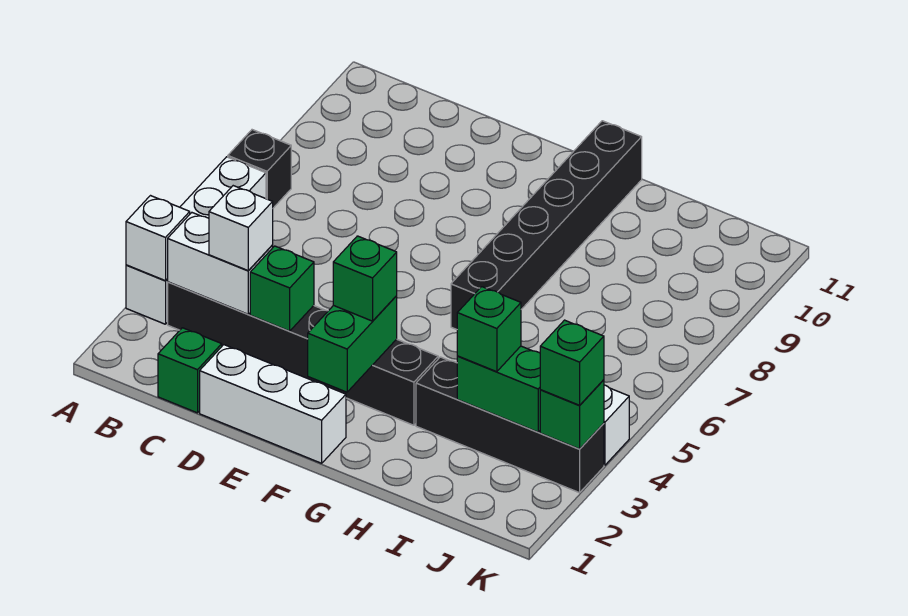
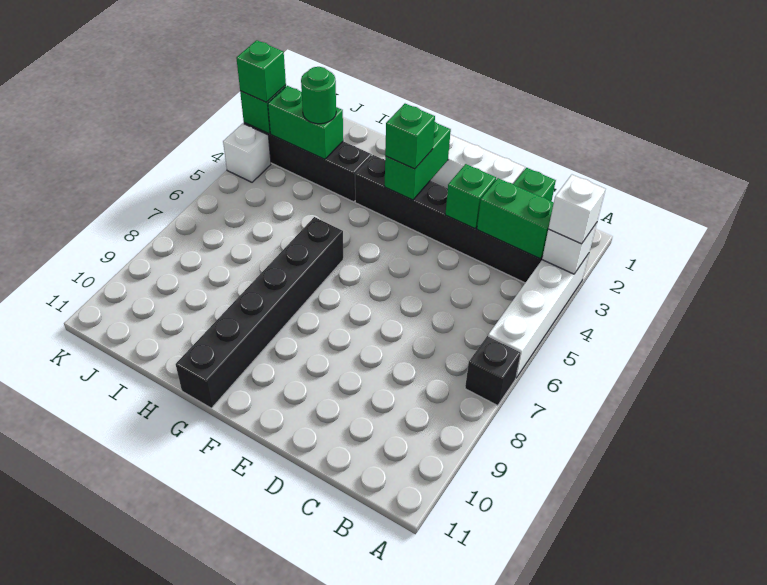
white brick B3:C3 level 2 -> green brick B3:C3 level 2
white brick C3 level 3 -> white brick A3 level 3
green brick I3 level 3 -> green round brick I3 level 3

